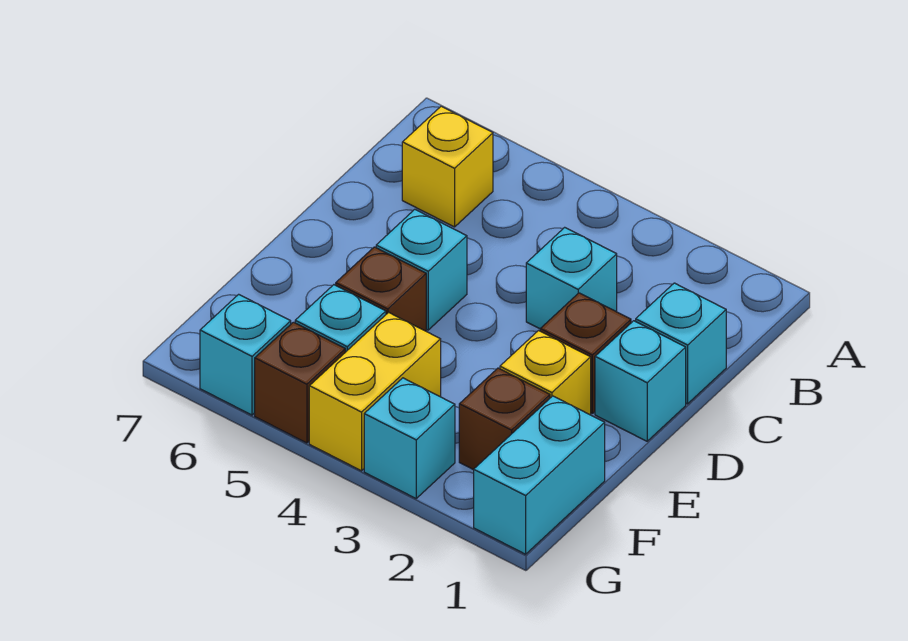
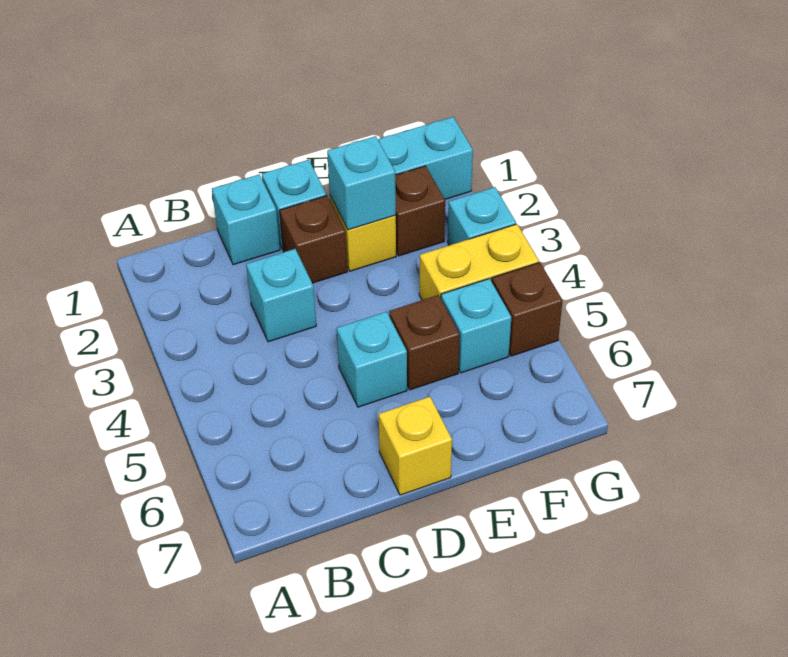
yellow brick B6 level 1 -> yellow brick D7 level 1
cyan brick G6 level 1 -> cyan brick E2 level 2

